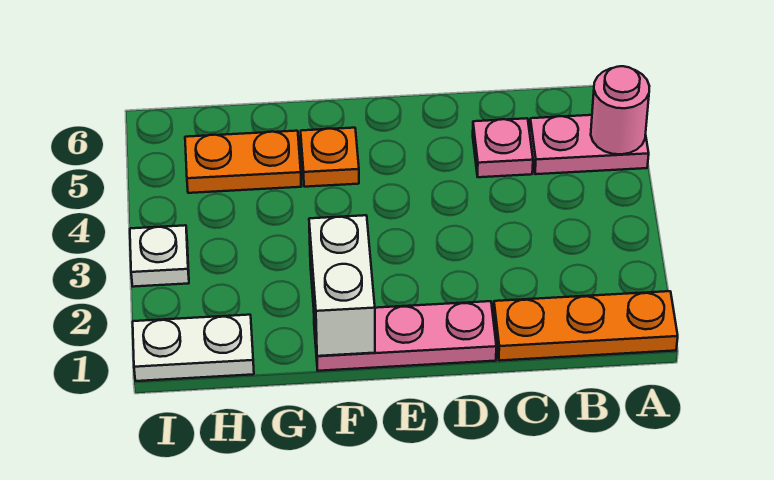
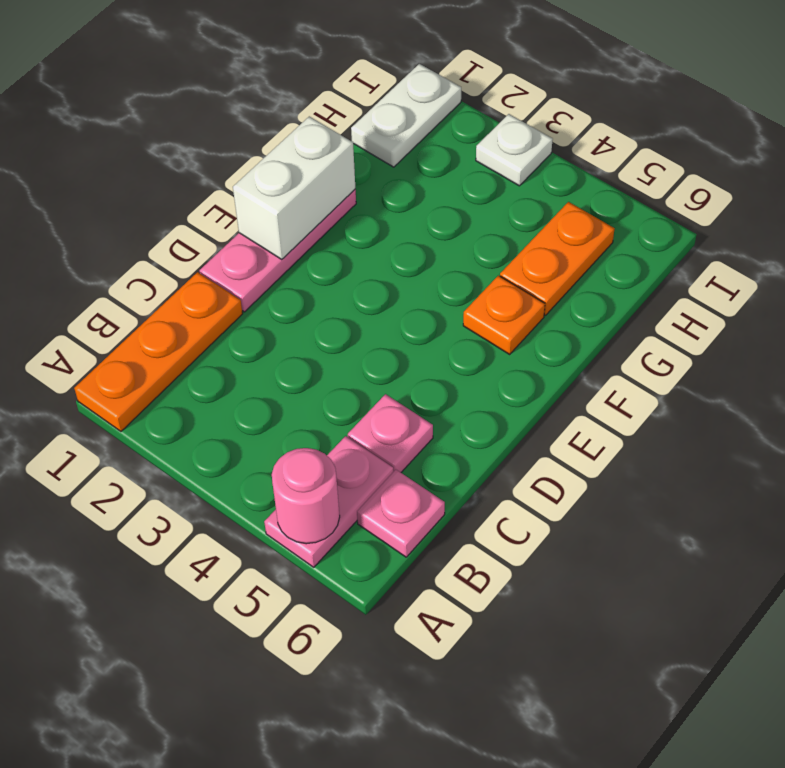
none -> pink plate B6 level 1
white brick F1:F2 level 2 -> white brick E1:F1 level 2

